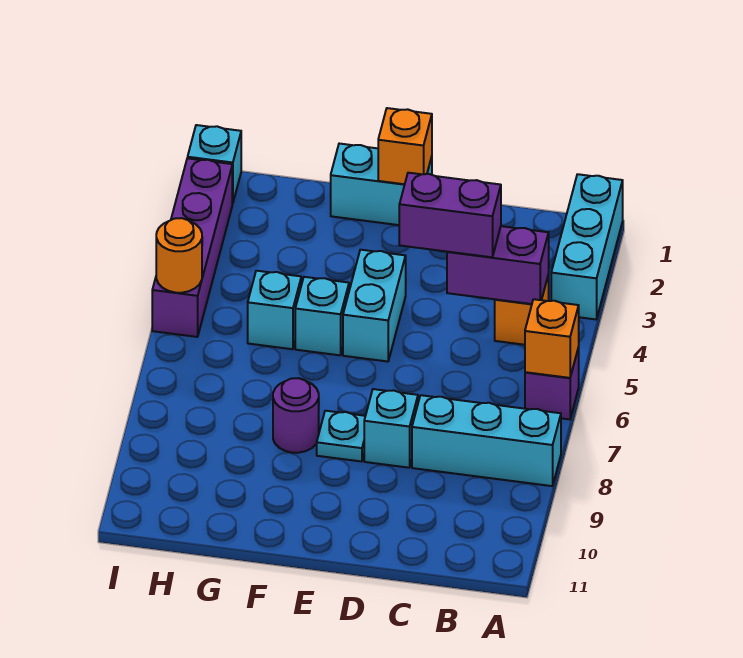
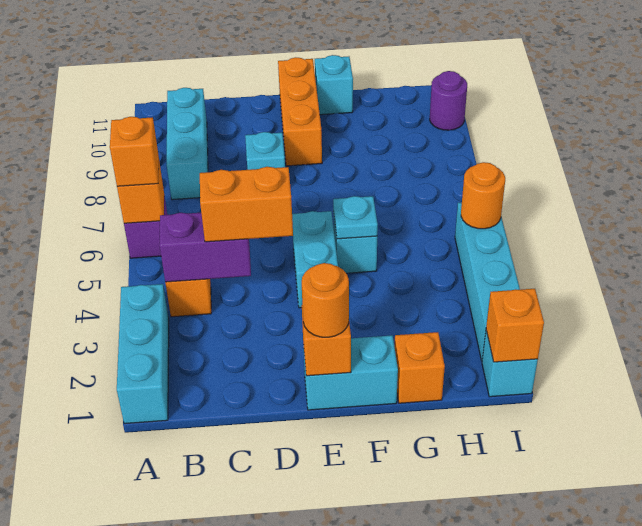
none -> orange brick A6 level 3
cyan brick A8:C8 level 1 -> cyan brick B8:B10 level 1
purple brick C4:D4 level 3 -> orange brick C4:D4 level 3
none -> orange round brick E1 level 3
cyan plate E8 level 1 -> cyan plate F5 level 2
none -> orange brick E9:E11 level 1
purple round brick F8 level 1 -> purple round brick I10 level 1
none -> orange brick G1 level 1
cyan brick G5 level 1 -> cyan brick F11 level 1
none -> orange brick I1 level 2
purple brick I2:I5 level 1 -> cyan brick I2:I5 level 1

